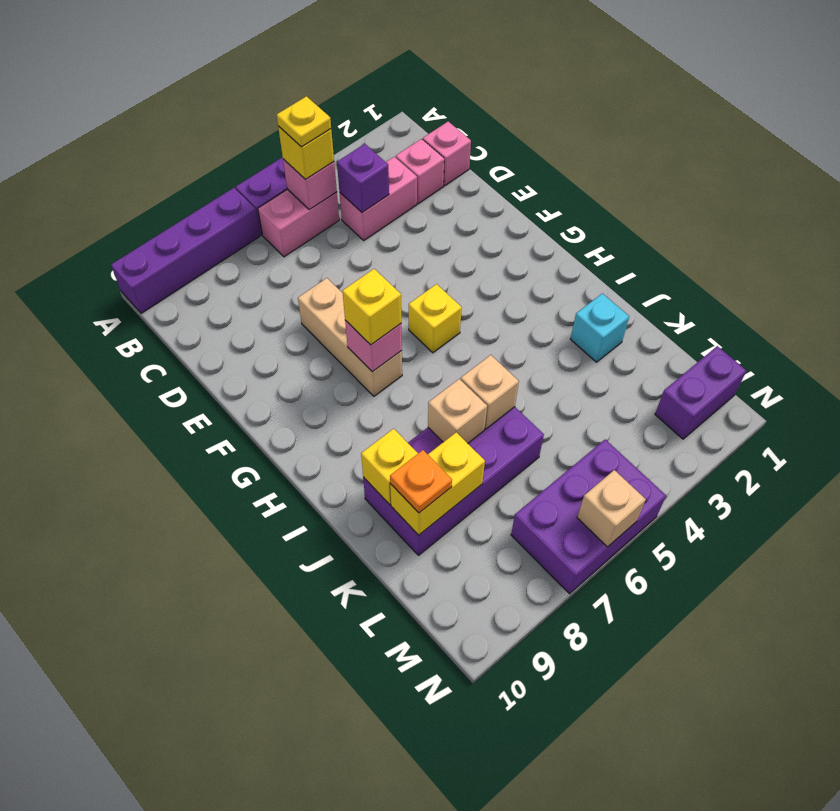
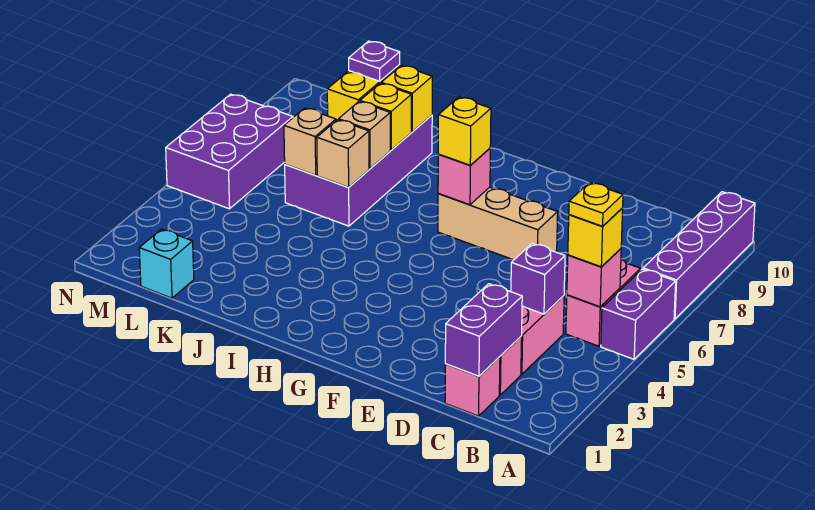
yellow brick G5 level 1 -> yellow brick J8 level 2
cyan brick J2 level 1 -> cyan brick L1 level 1
orange plate K9 level 3 -> purple plate K9 level 3
purple brick M1:M2 level 1 -> purple brick C1:C2 level 2
tan brick N6 level 2 -> tan brick K6 level 2

